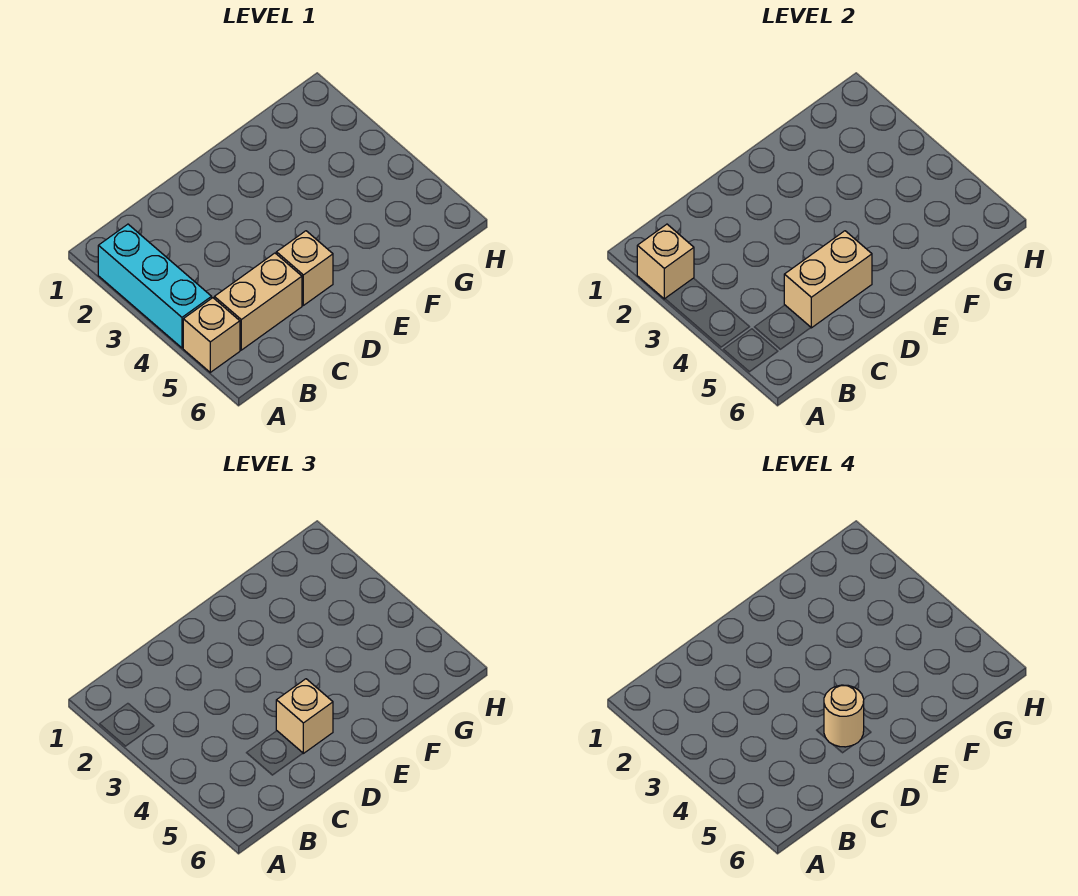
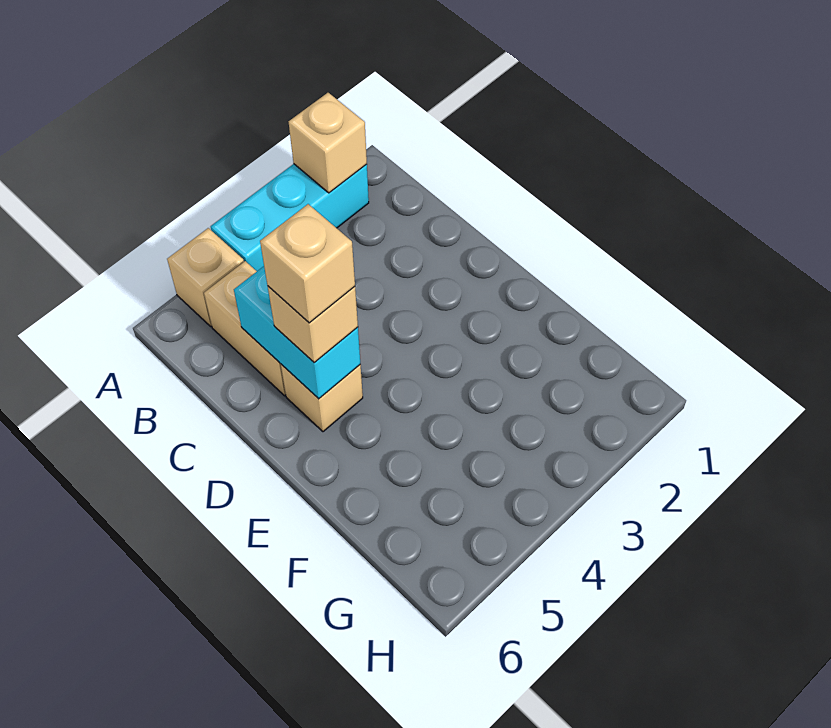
tan brick C5:D5 level 2 -> cyan brick C5:D5 level 2
tan round brick D5 level 4 -> tan brick D5 level 4

